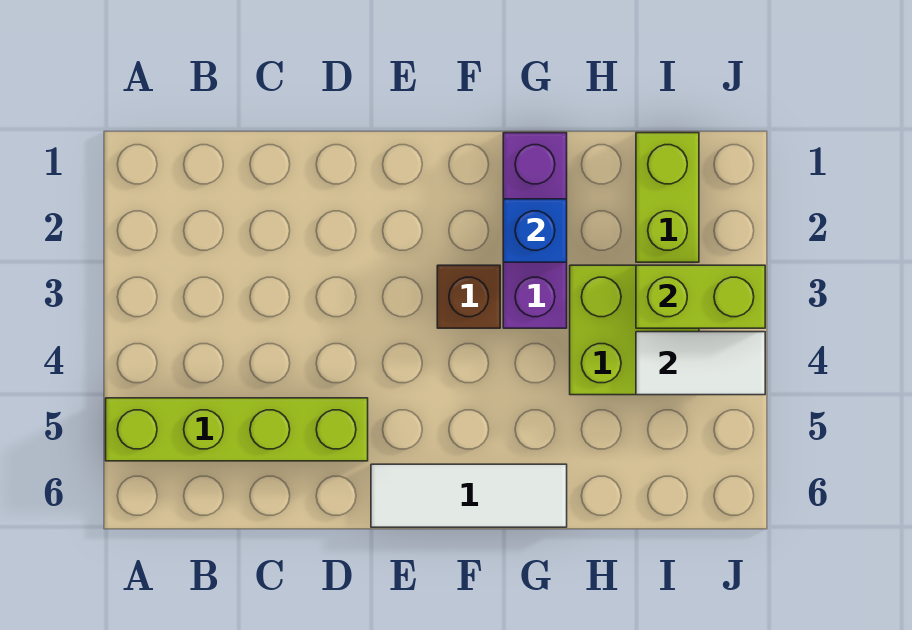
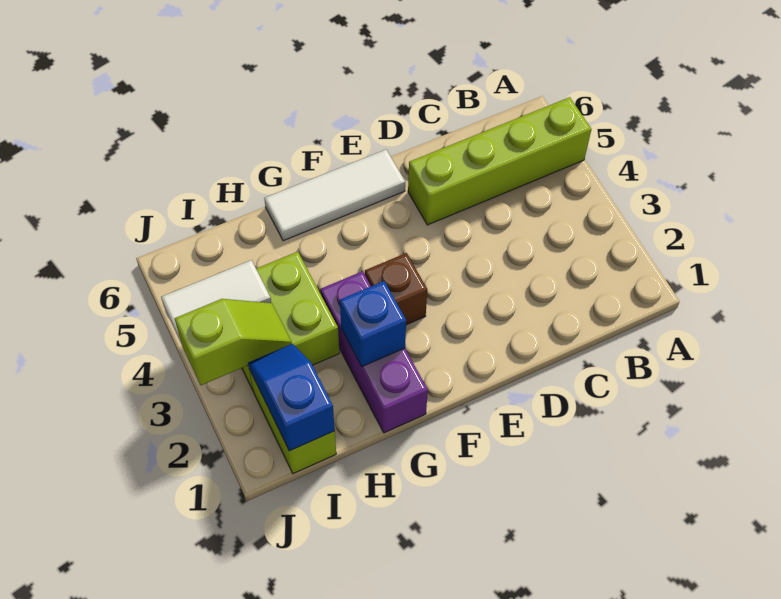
none -> blue slope I1:I2 level 2 top 1
lime brick I3:J3 level 2 -> lime slope I3:J3 level 2 top J

